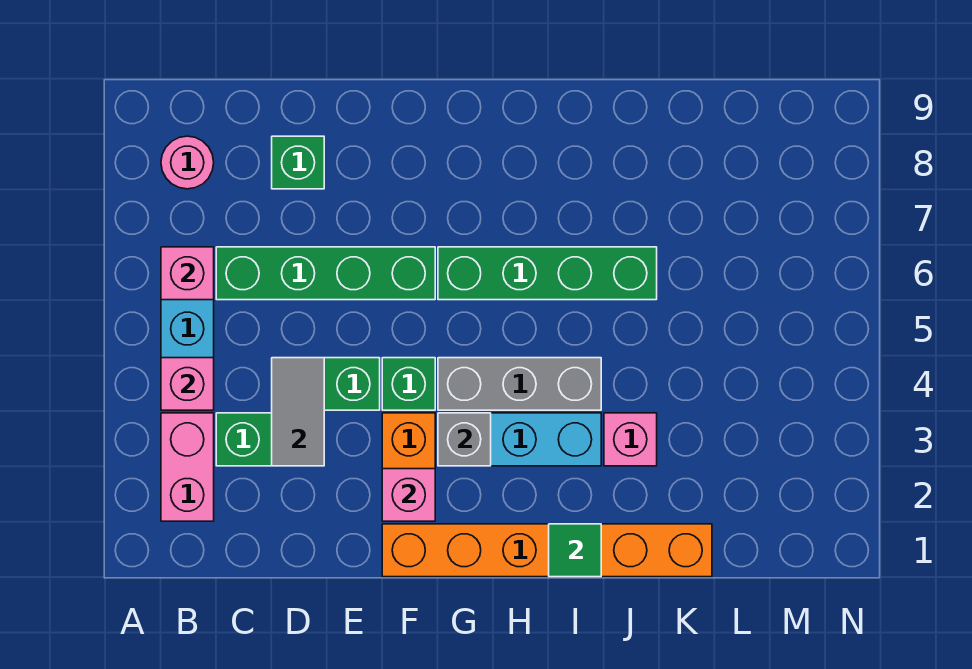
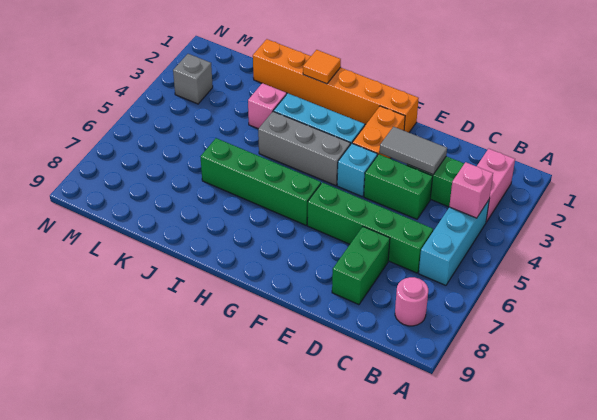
pink brick B6 level 2 -> none
grey tile D3:D4 level 2 -> grey tile D3:E3 level 2
green brick D8 level 1 -> green brick D7:D8 level 1
pink brick F2 level 2 -> none
green brick F4 level 1 -> cyan brick F4 level 1
grey brick G3 level 2 -> grey brick M3 level 1
green tile I1 level 2 -> orange tile I1 level 2

